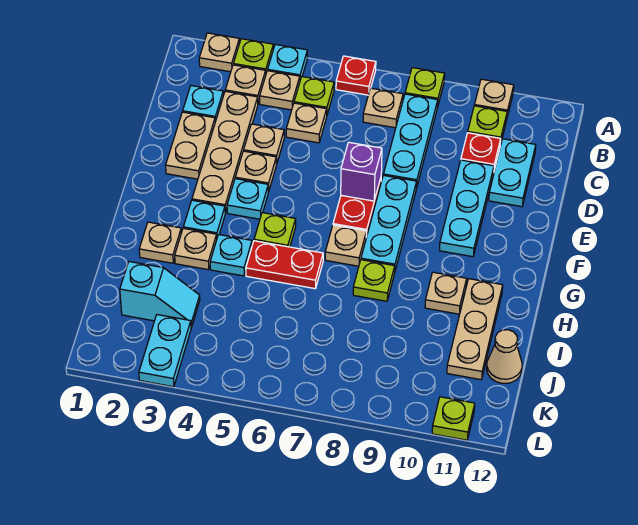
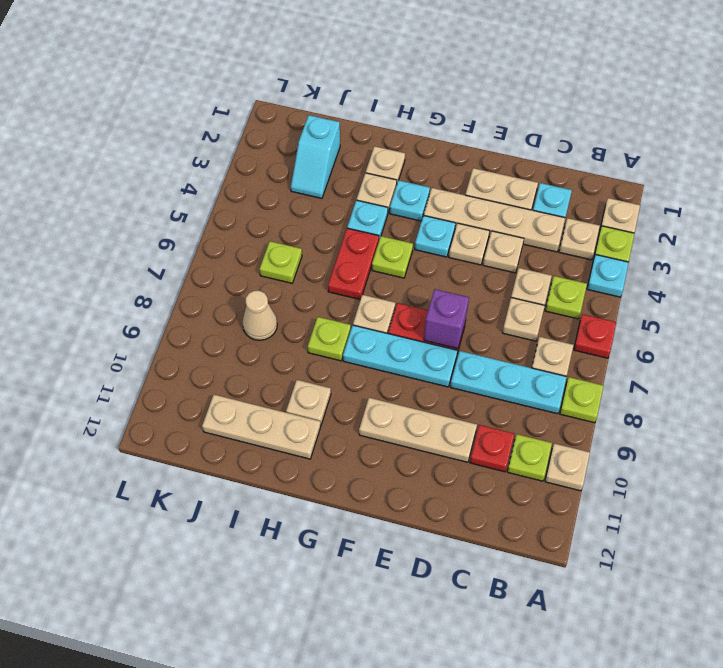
tan plate B4 level 1 -> tan plate C6 level 1
cyan plate C11:D11 level 1 -> none
cyan plate D10:F10 level 1 -> tan plate D10:F10 level 1
tan cone J12 level 1 -> tan cone J8 level 1
cyan plate K3:L3 level 1 -> none
lime plate L11 level 1 -> lime plate J6 level 1

